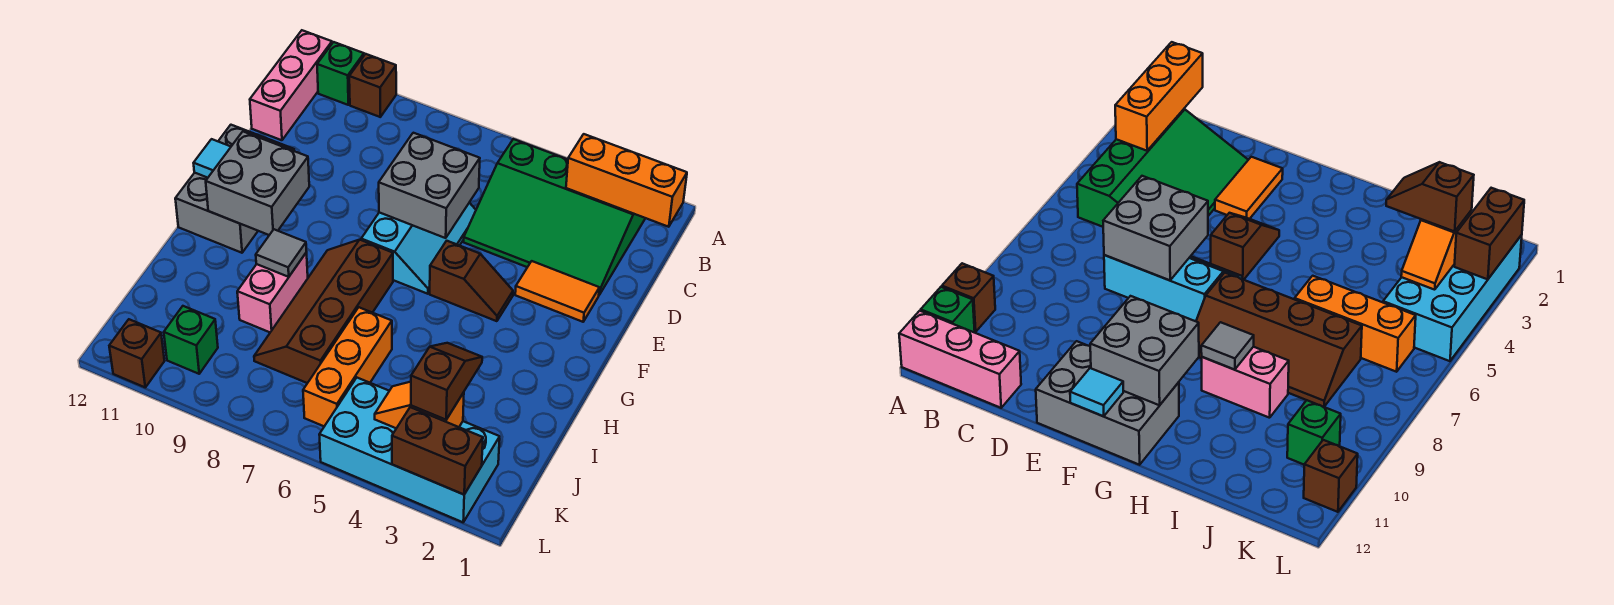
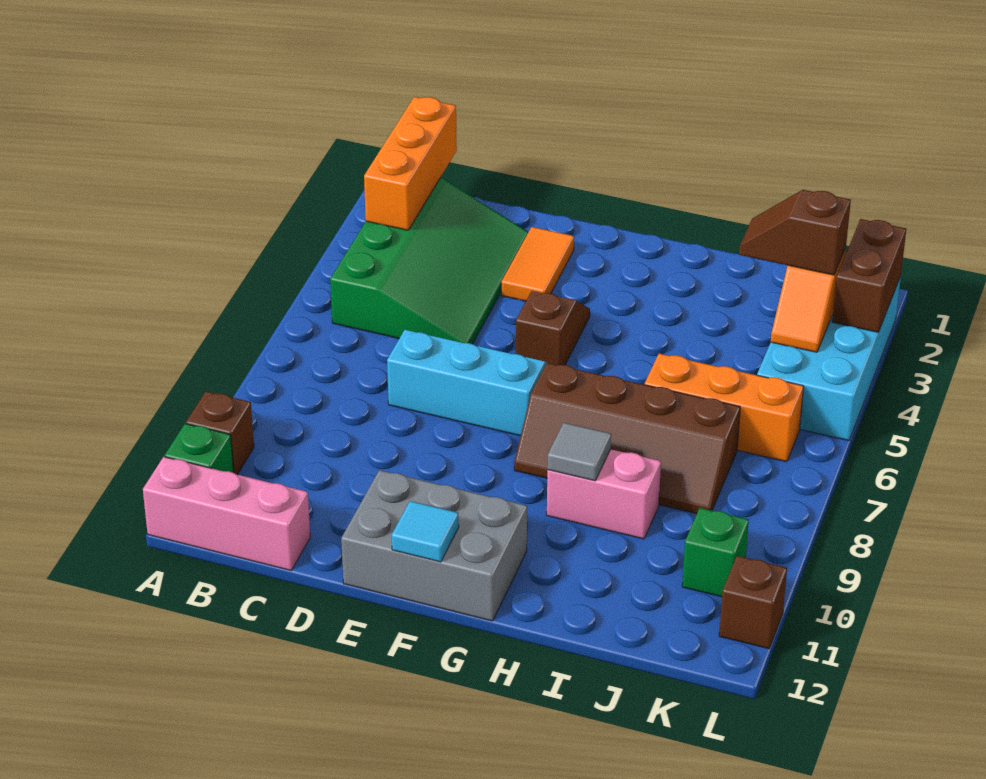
grey brick D6:E7 level 2 -> none
grey brick F10:G11 level 2 -> none

